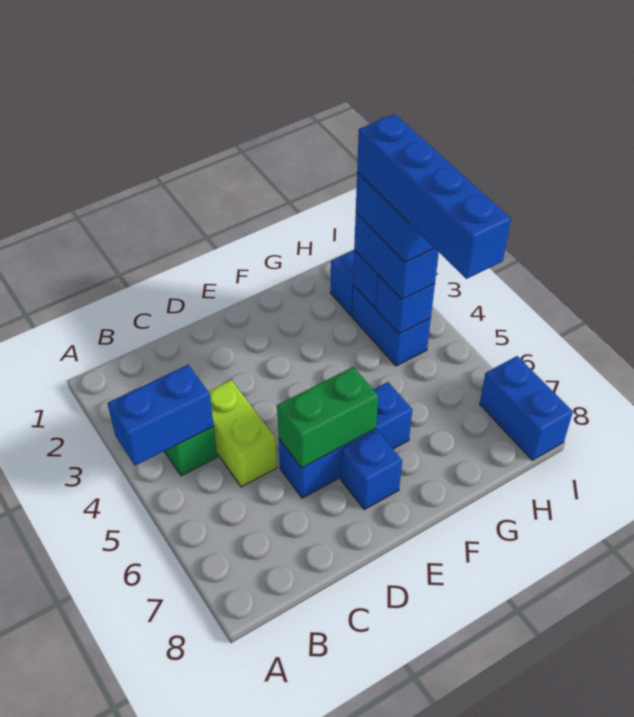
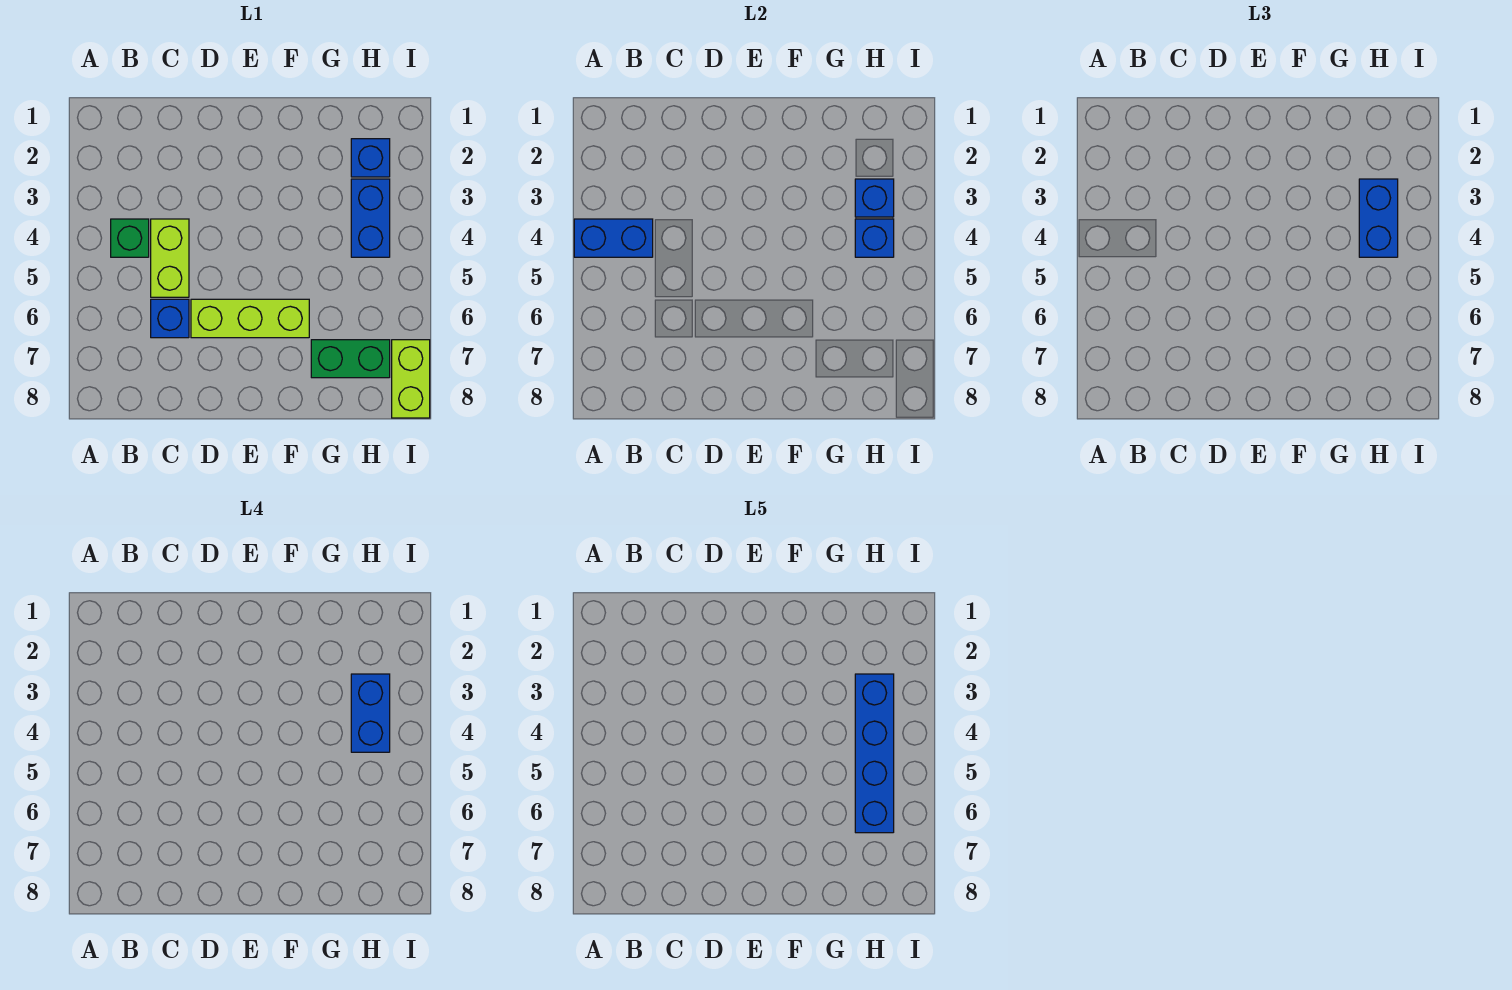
blue brick D6:F6 level 1 -> lime brick D6:F6 level 1
green brick D6:E6 level 2 -> green brick G7:H7 level 1
blue brick E7 level 1 -> blue brick C6 level 1
blue brick I7:I8 level 1 -> lime brick I7:I8 level 1

